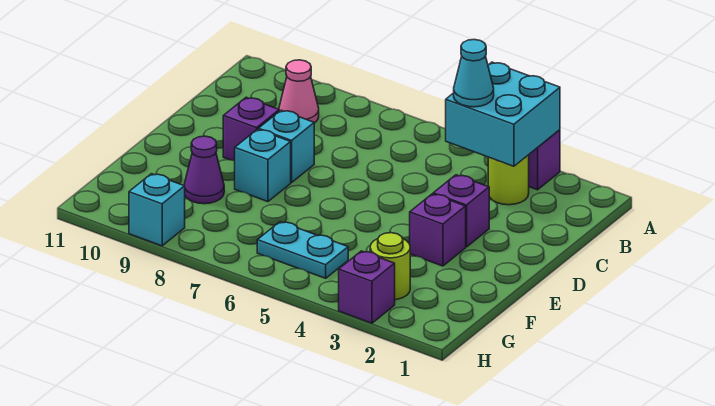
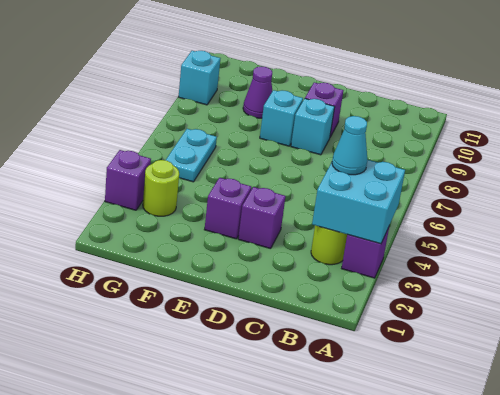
pink cone B9 level 1 -> none

